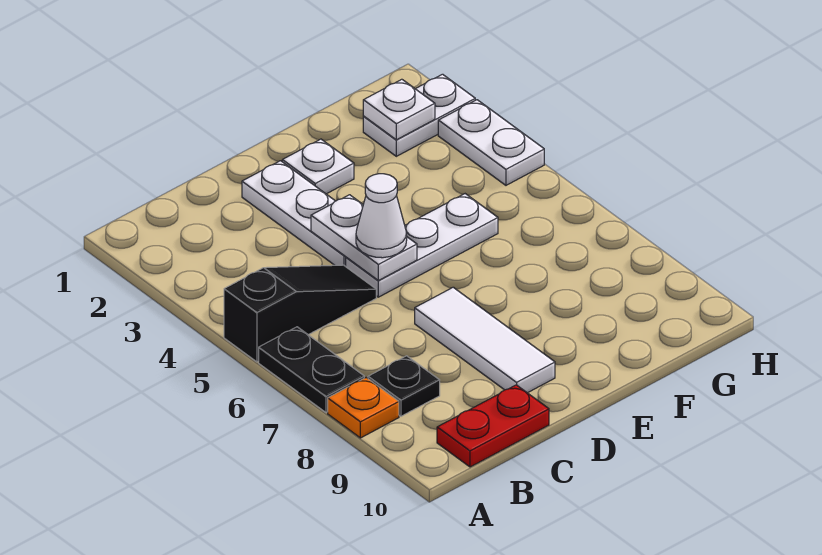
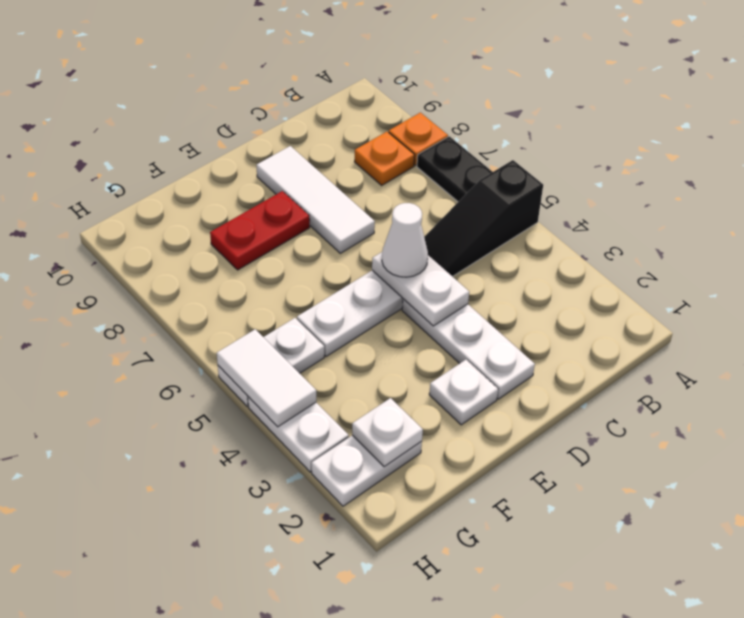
black plate B8 level 1 -> orange plate B8 level 1
red plate B10:C10 level 1 -> red plate E8:F8 level 1
none -> white plate G5:H5 level 1
none -> white tile H4:H5 level 2

